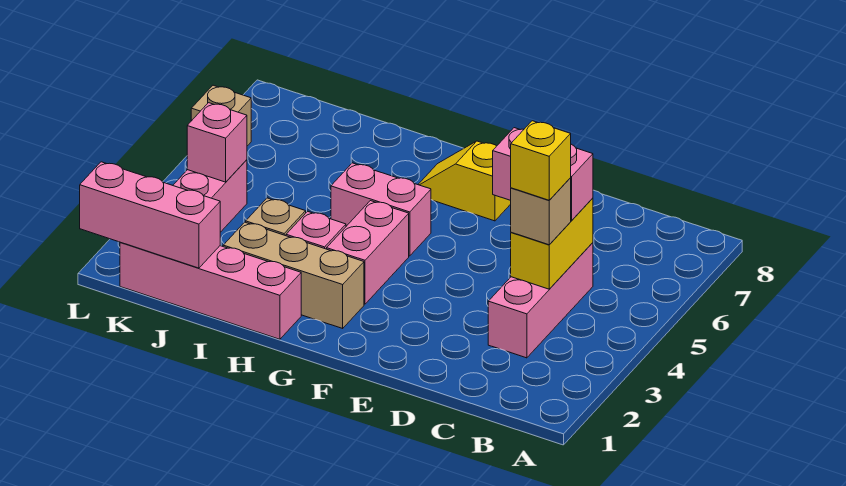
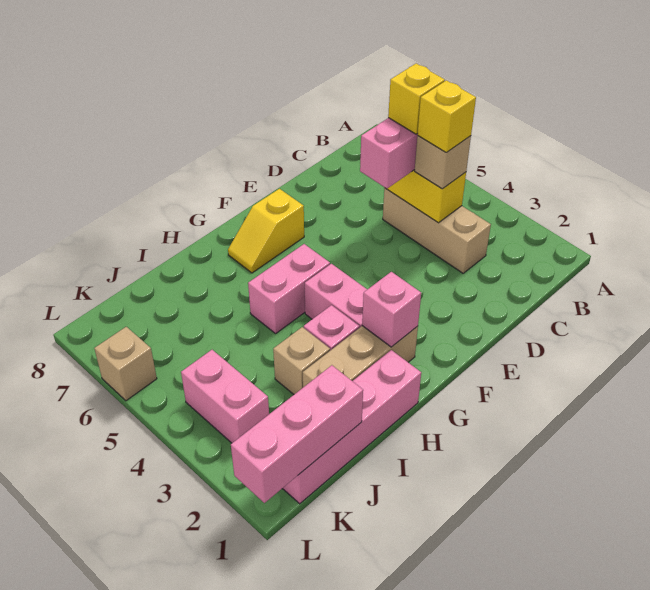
pink brick C3:C5 level 1 -> tan brick C3:C5 level 1
none -> yellow brick C5 level 4
pink brick K4 level 2 -> pink brick G2 level 2

